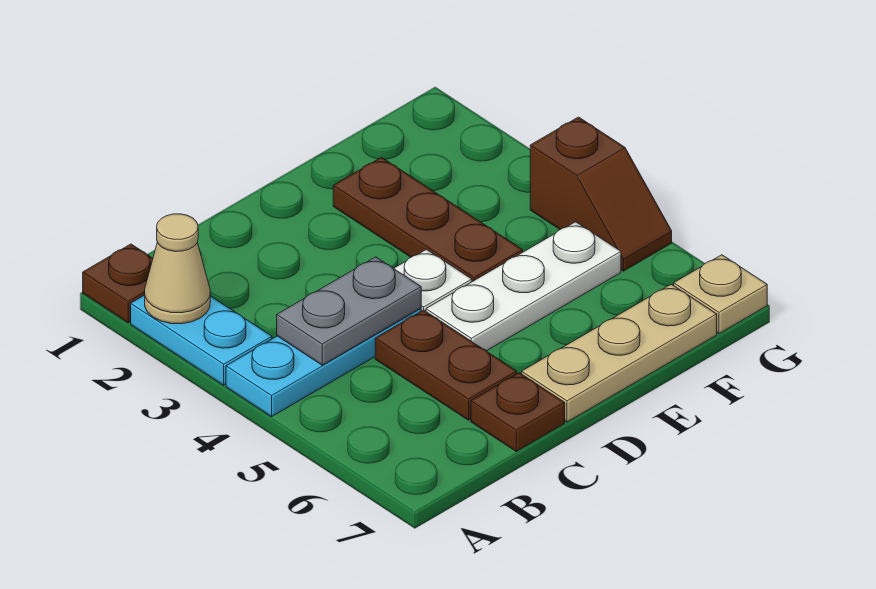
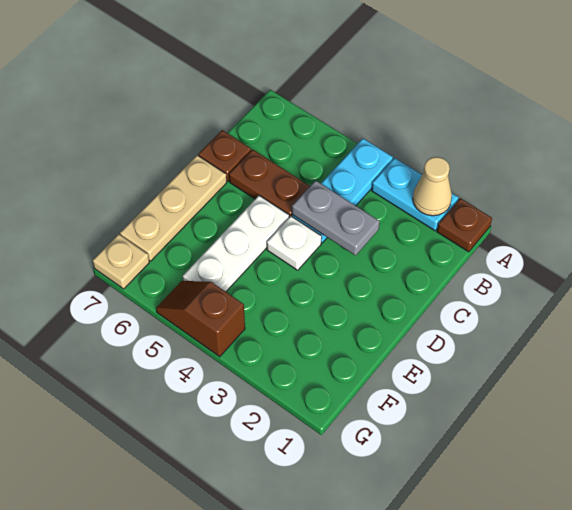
grey plate B4:C4 level 2 -> grey plate C3:C4 level 2
brown plate E2:E4 level 1 -> none

